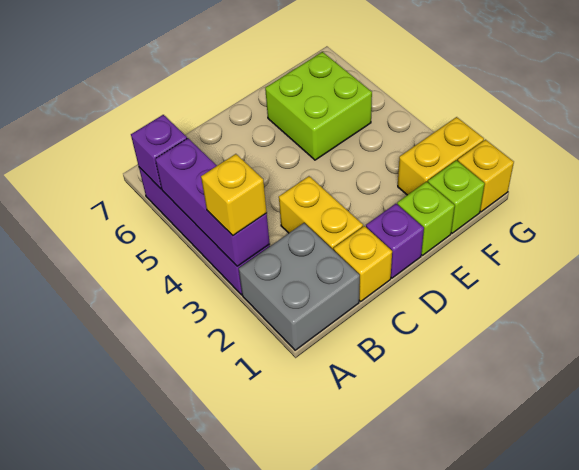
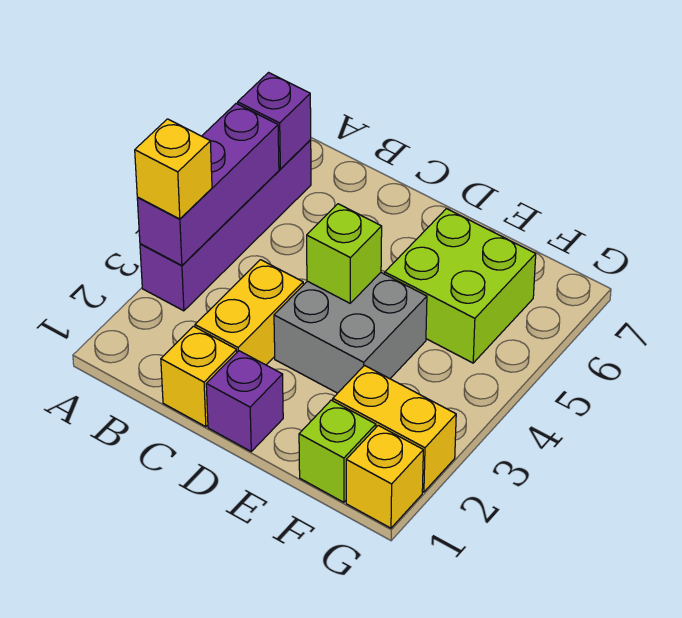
grey brick A1:B2 level 1 -> grey brick D3:E4 level 1
lime brick E1 level 1 -> lime brick D4 level 2

